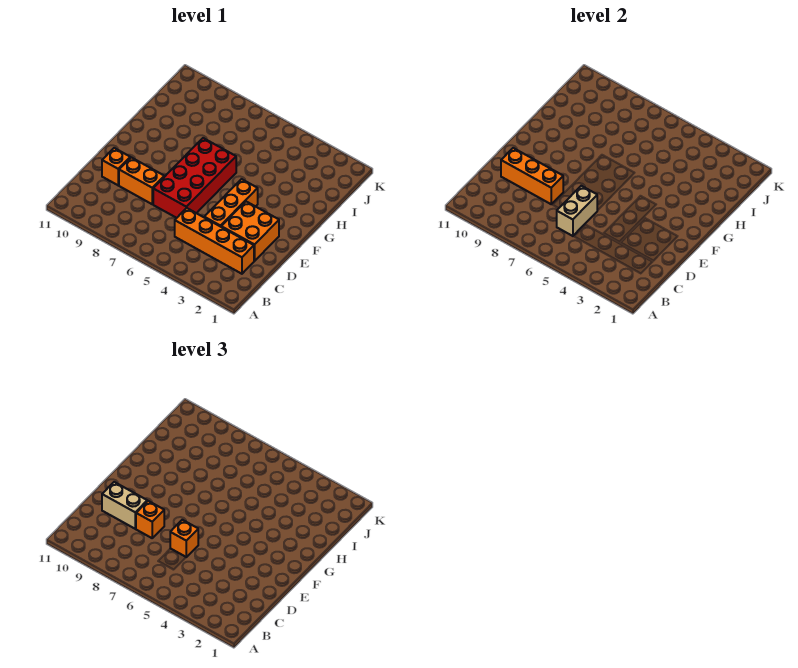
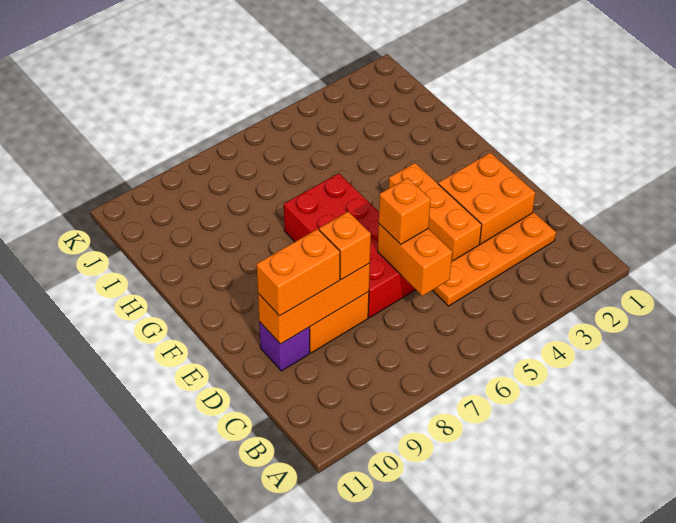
orange brick C2:C5 level 1 -> orange plate C2:C5 level 1
tan brick C6:D6 level 2 -> orange brick C6:D6 level 2
tan brick D9:D10 level 3 -> orange brick D9:D10 level 3
orange brick D10 level 1 -> purple brick D10 level 1

